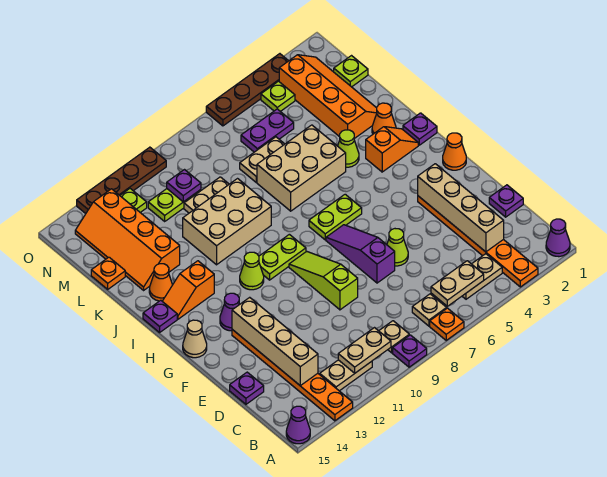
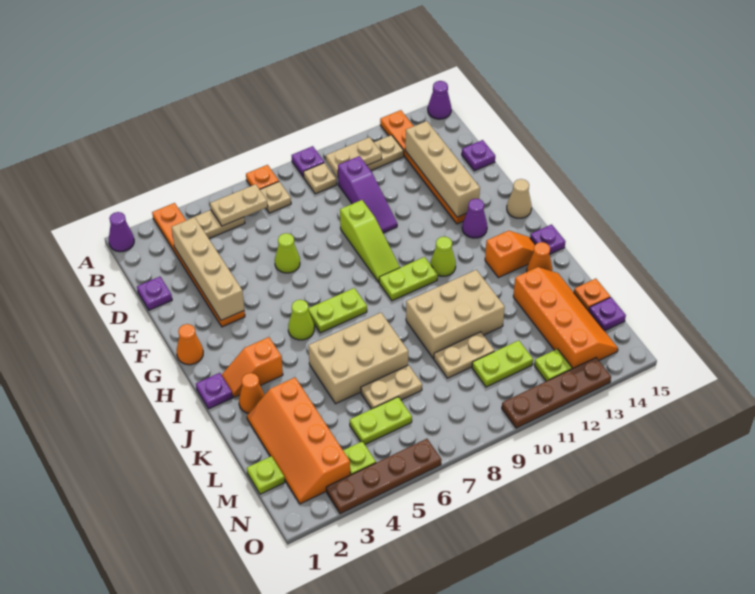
purple slope E7:G7 level 1 top E -> purple slope C10:E10 level 1 top C
lime cone J4 level 1 -> lime cone H5 level 1
purple plate M5:M6 level 1 -> lime plate M5:M6 level 1
purple plate M10 level 2 -> purple plate M15 level 1

